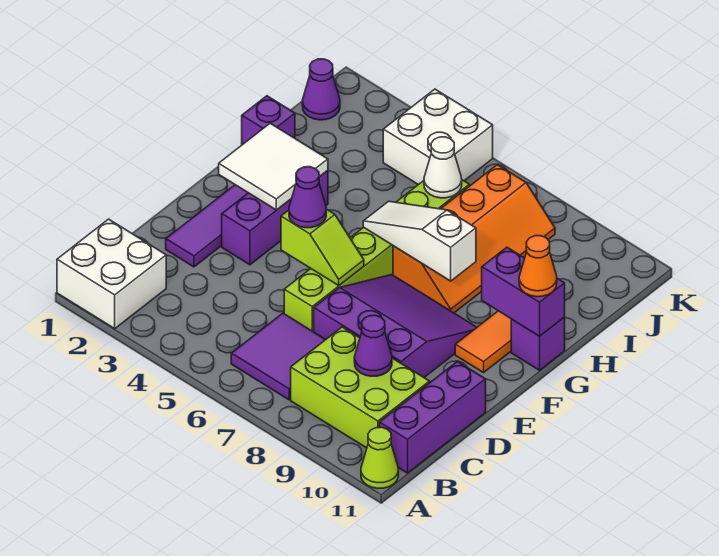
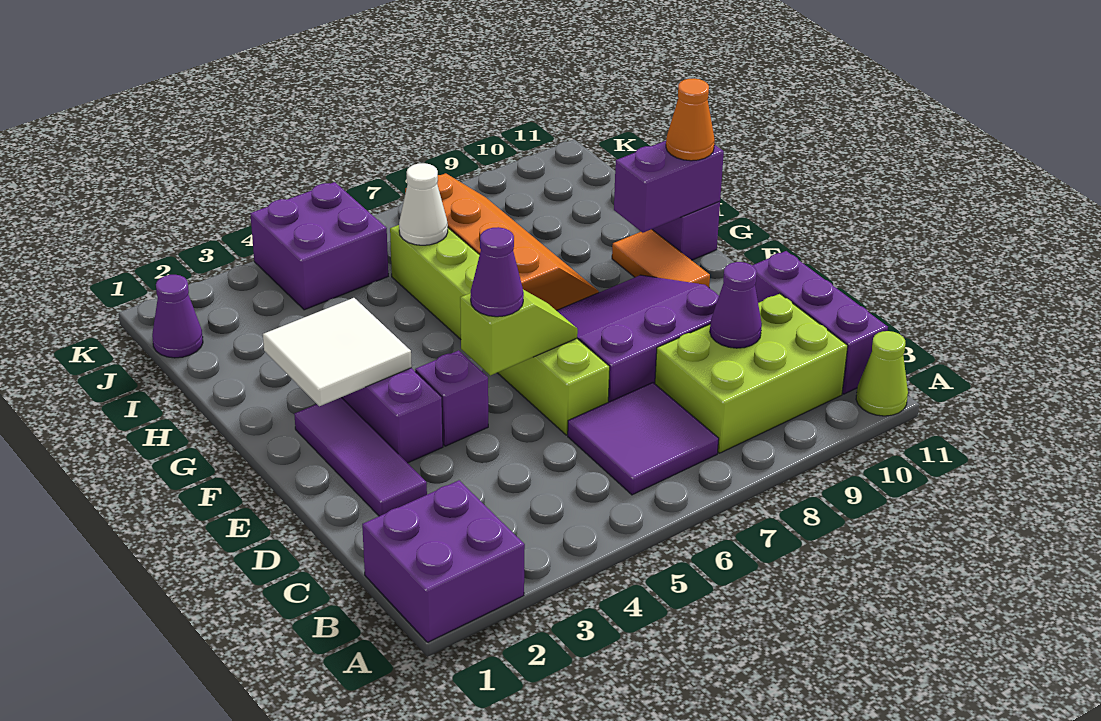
white brick A1:B2 level 1 -> purple brick A1:B2 level 1
white slope G6:G8 level 2 top 8 -> none
purple brick H1 level 1 -> purple brick E4 level 1
white brick J4:K5 level 1 -> purple brick J4:K5 level 1

